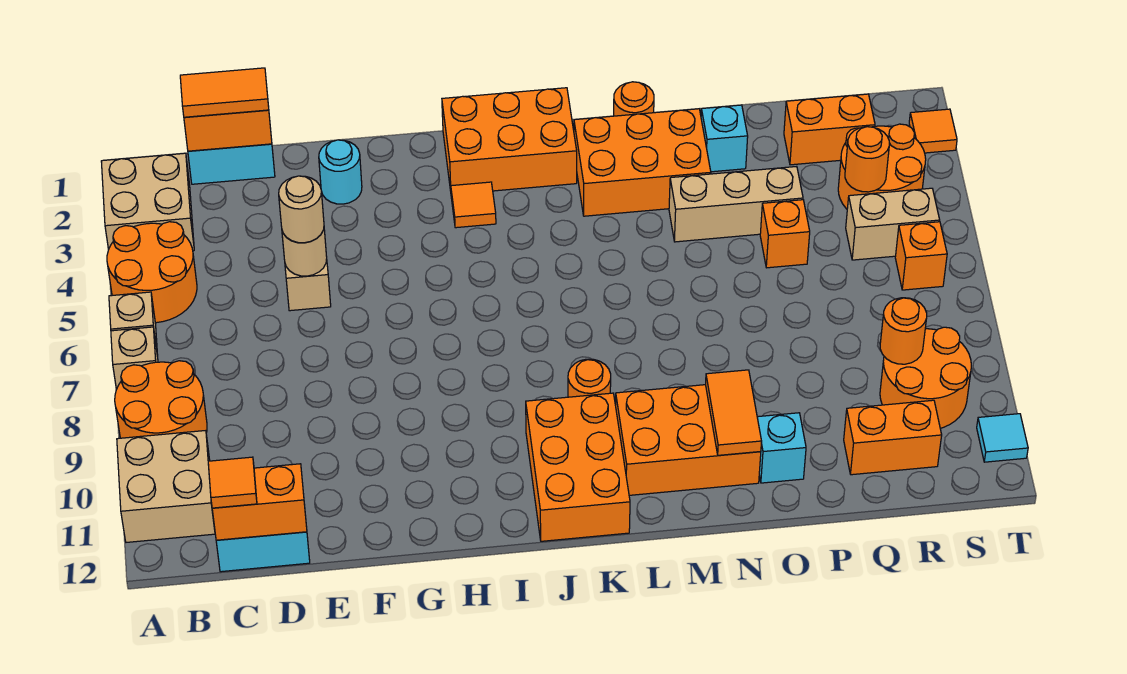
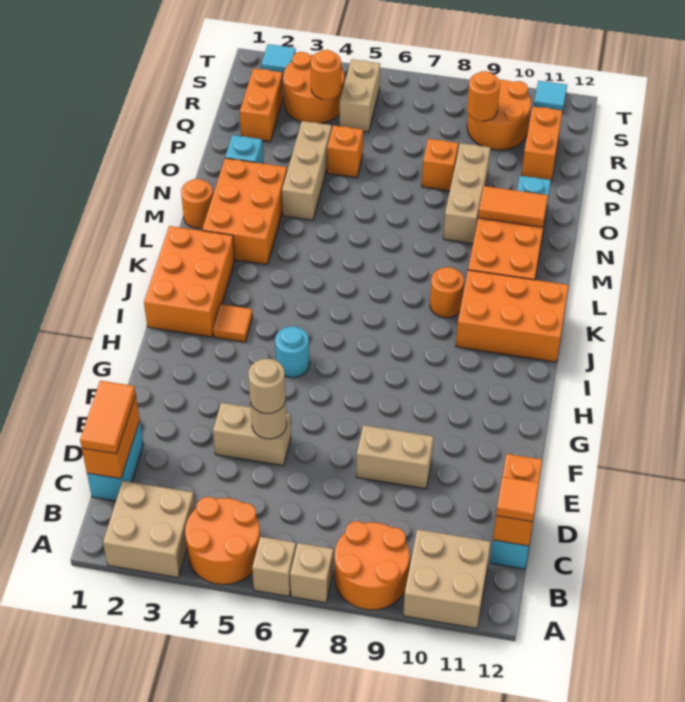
none -> tan brick E8:E9 level 1
cyan round brick F2 level 1 -> cyan round brick H5 level 1
none -> tan brick N9:P9 level 1
orange brick S6 level 1 -> orange brick P8 level 1
orange tile T2 level 1 -> cyan tile T2 level 1

